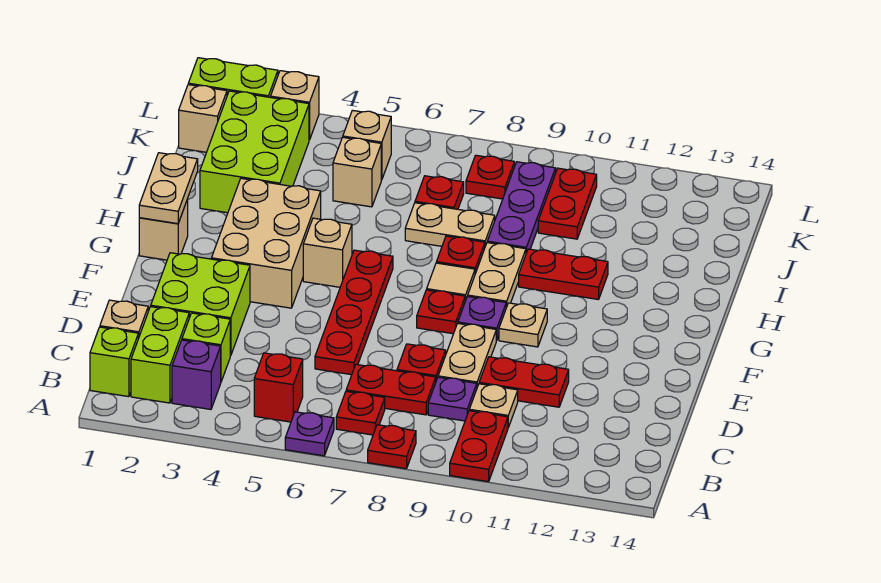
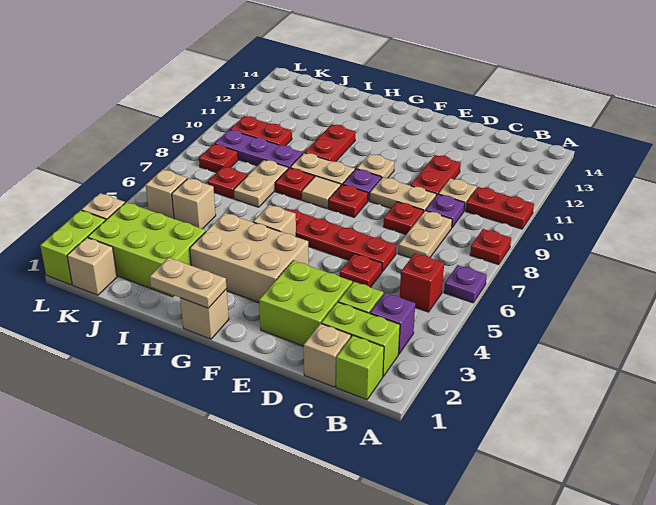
red plate B7 level 1 -> red plate D5 level 1
red plate C7:C8 level 1 -> tan plate C7:C8 level 1

